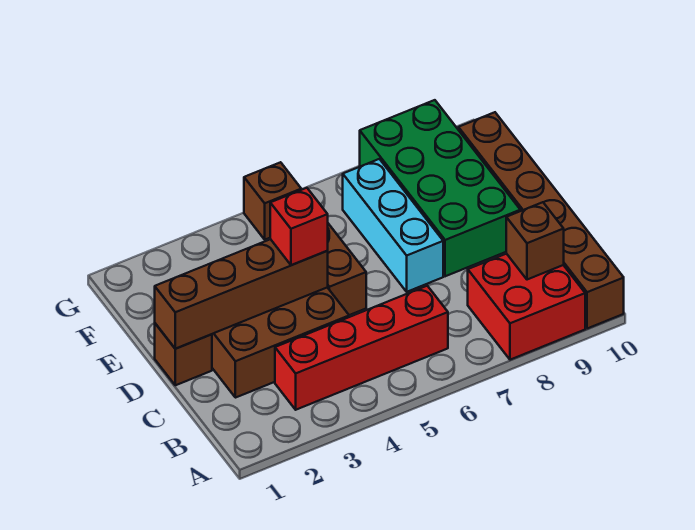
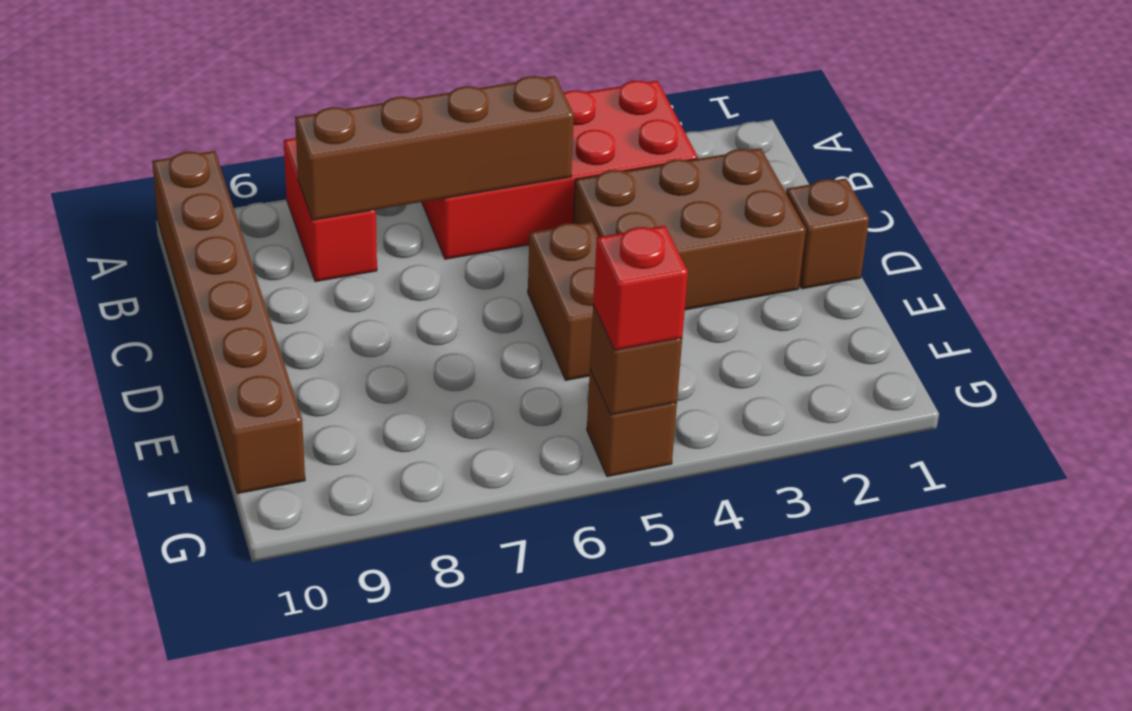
red brick A8:B9 level 1 -> red brick A8:B8 level 1
red brick B3:B6 level 1 -> red brick A3:B6 level 1
brown brick B9 level 2 -> brown brick G5 level 2
brown brick D1:D4 level 2 -> brown brick B5:B8 level 2
red brick D4 level 3 -> red brick G5 level 3
cyan brick D7:F7 level 1 -> none
green brick D8:G9 level 1 -> none

